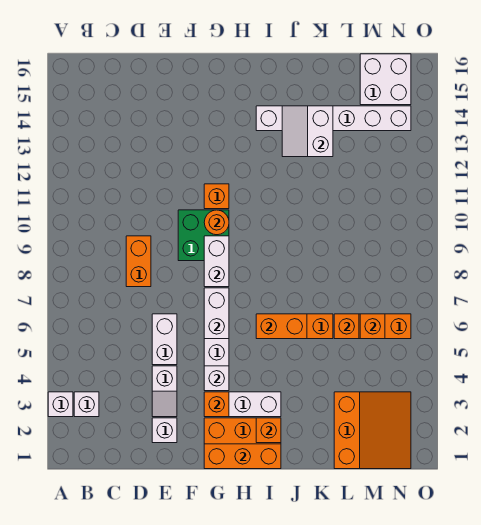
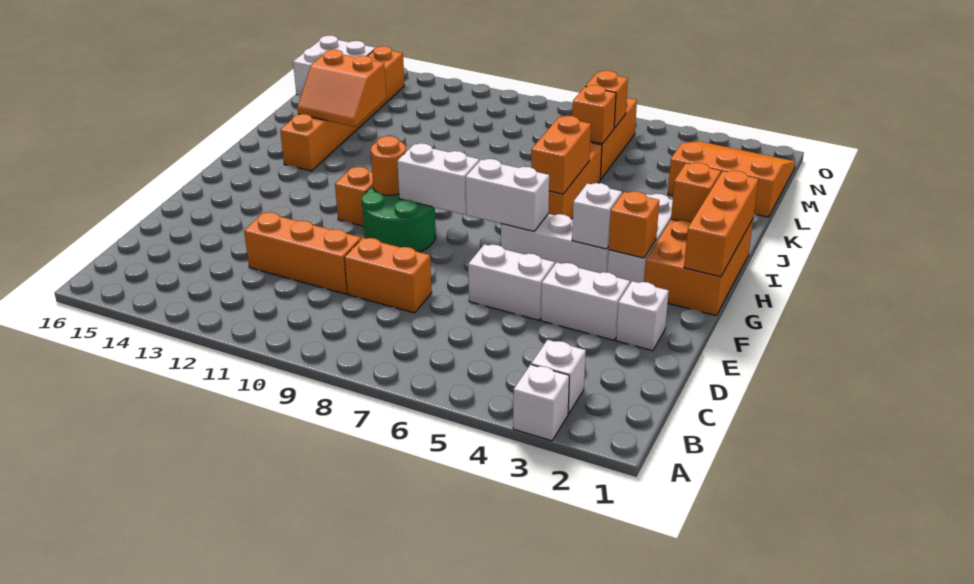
none -> orange brick D10:D12 level 1
white slope E3:E4 level 1 top 4 -> white brick E3:E4 level 1
green brick F9:G10 level 1 -> green round brick F9:G10 level 1
white brick I14:N14 level 1 -> orange brick I14:N14 level 1
white slope J13:K14 level 2 top K -> orange slope J13:K14 level 2 top K

